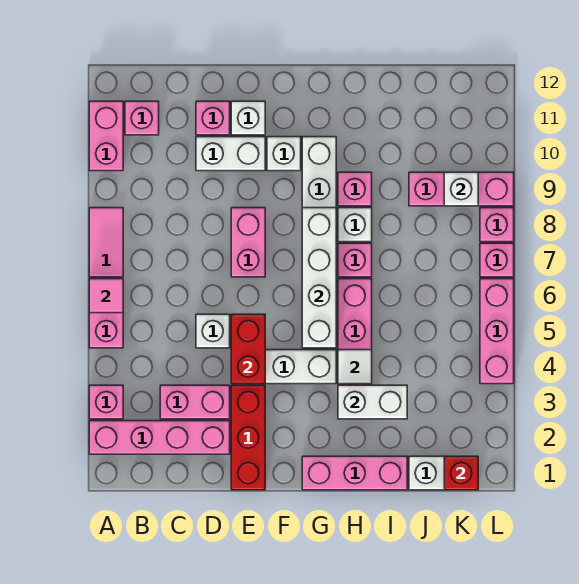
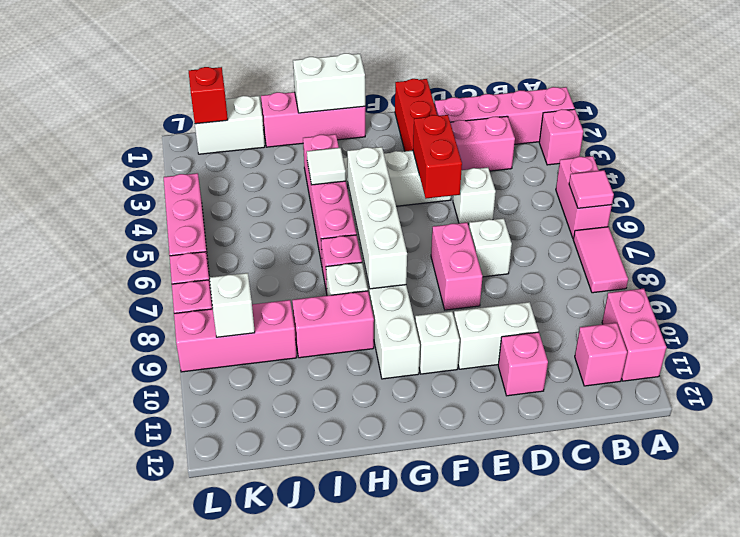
white brick E11 level 1 -> white brick D7 level 1
white brick H3:I3 level 2 -> white brick G1:H1 level 2
pink brick H9 level 1 -> pink brick H9:I9 level 1

